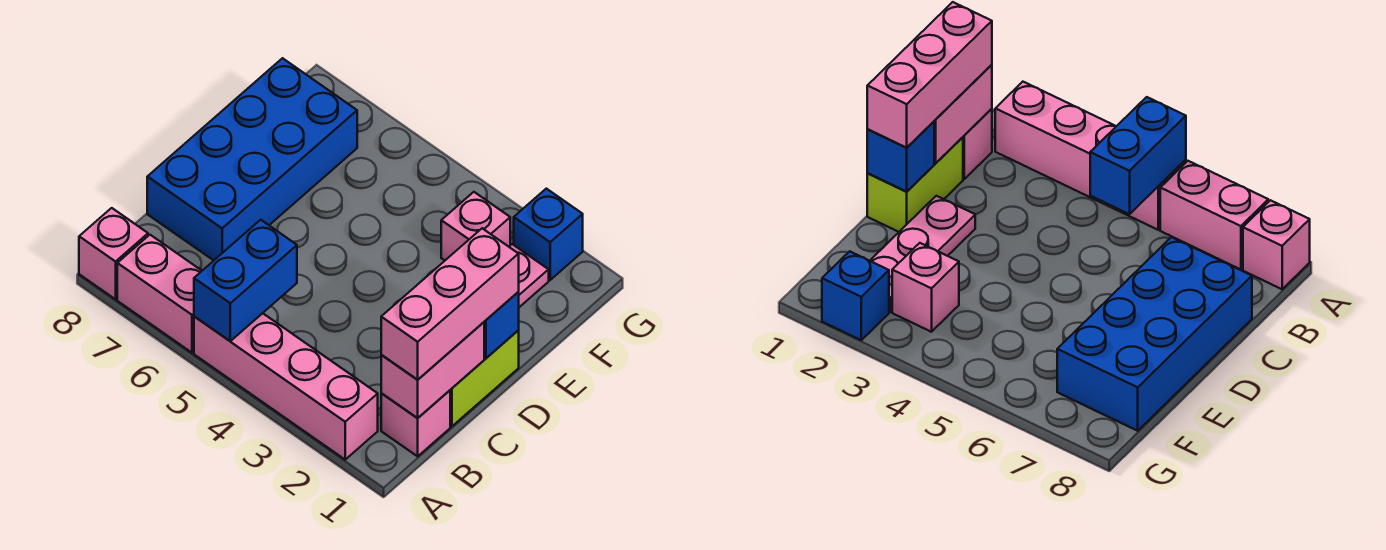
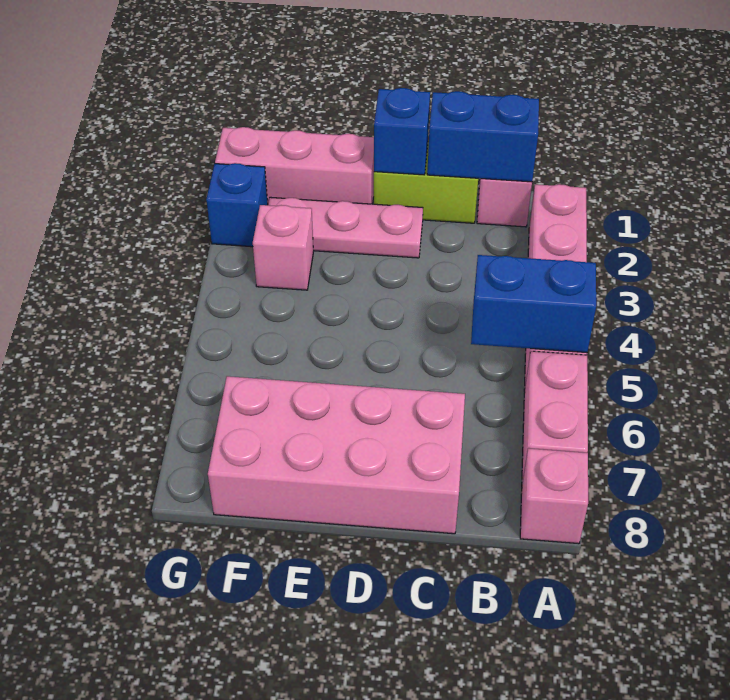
pink brick B1:C1 level 2 -> blue brick B1:C1 level 2
pink brick B1:D1 level 3 -> pink brick E1:G1 level 1
blue brick C7:F8 level 1 -> pink brick C7:F8 level 1

